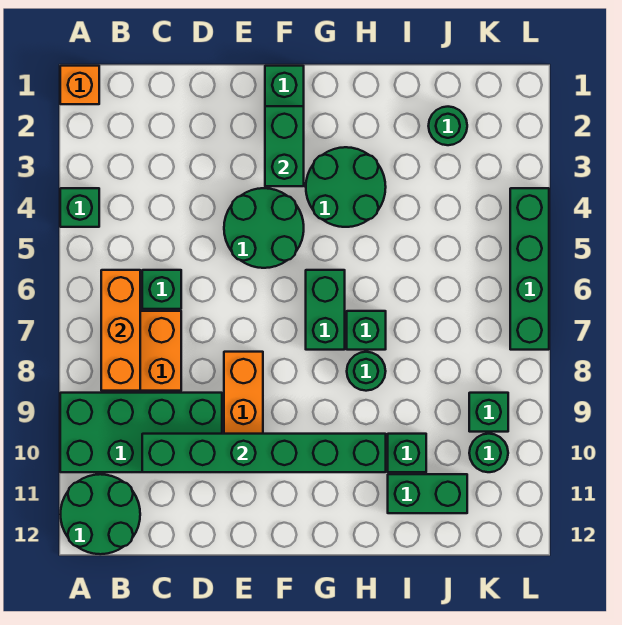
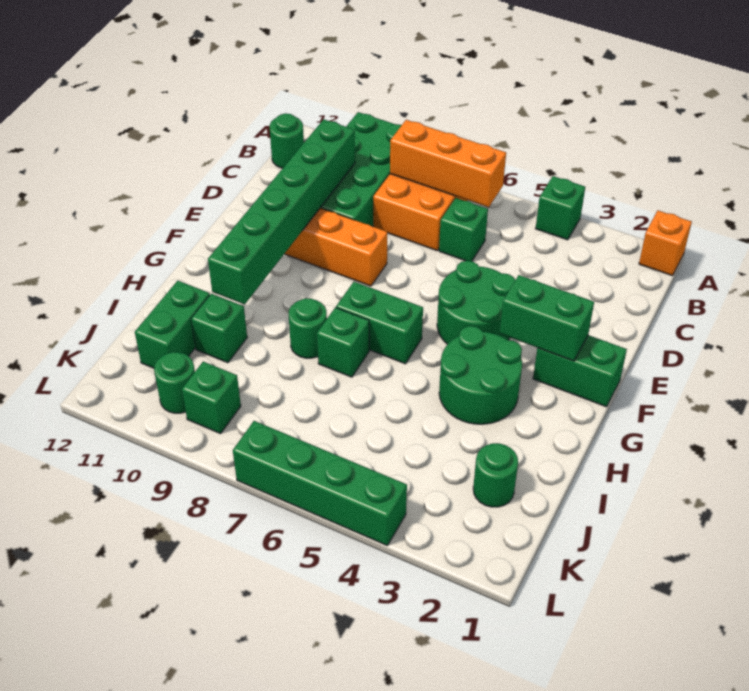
green round brick A11:B12 level 1 -> green round brick B12 level 1

